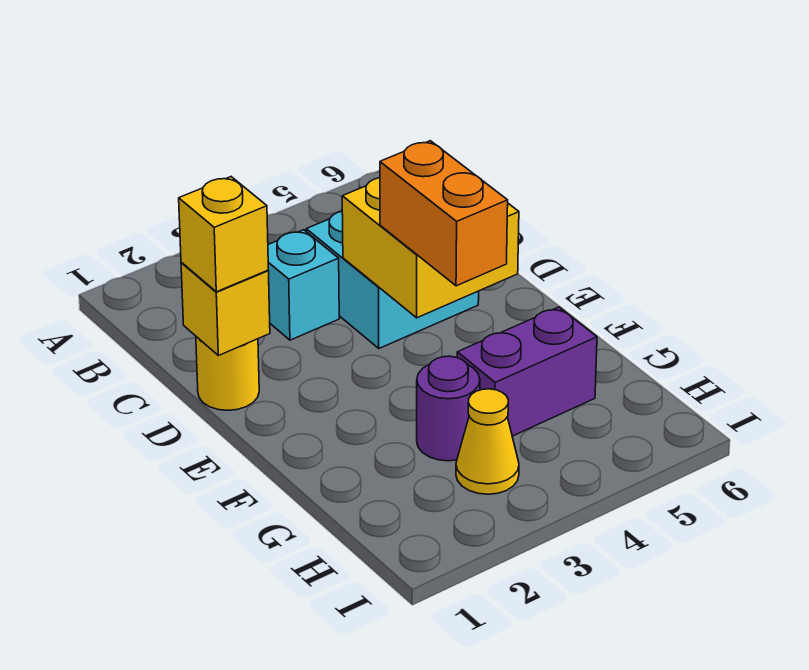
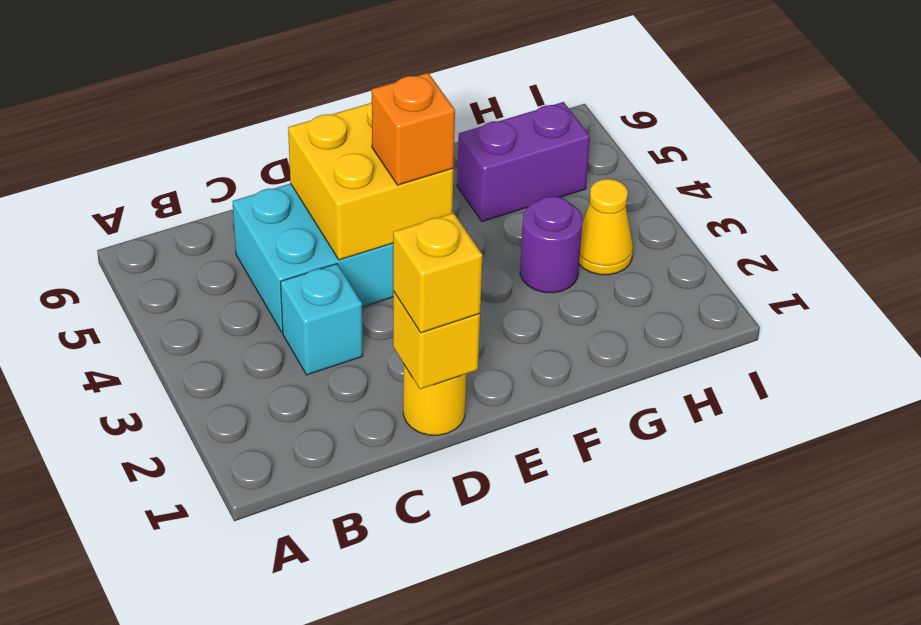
orange brick E4:F4 level 3 -> orange brick E4 level 3
purple brick G4:G5 level 1 -> purple brick G5:H5 level 1

